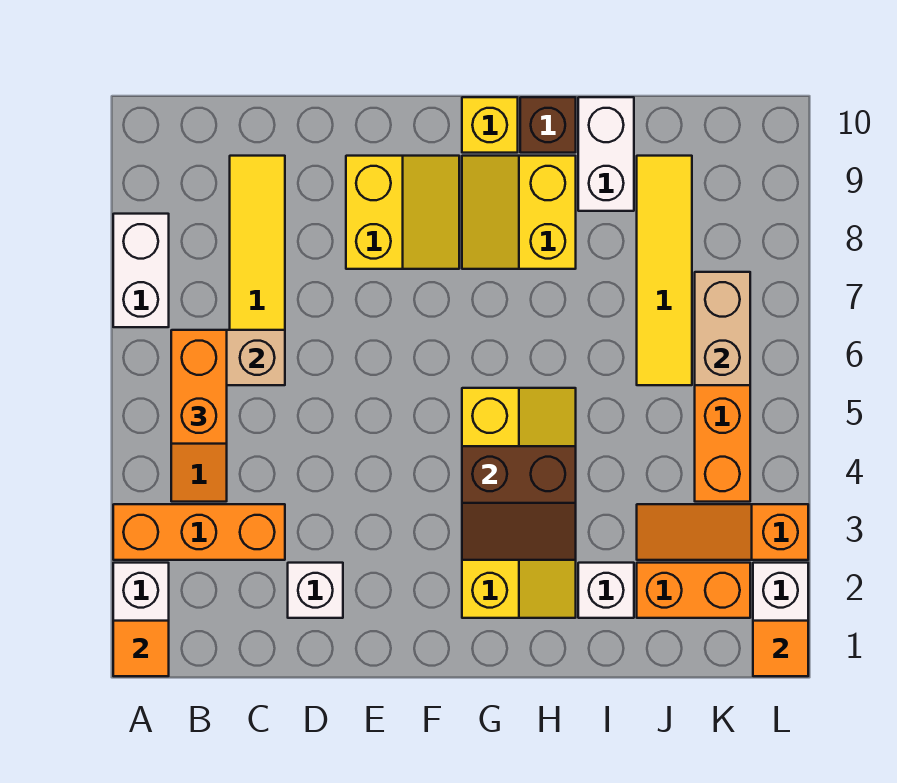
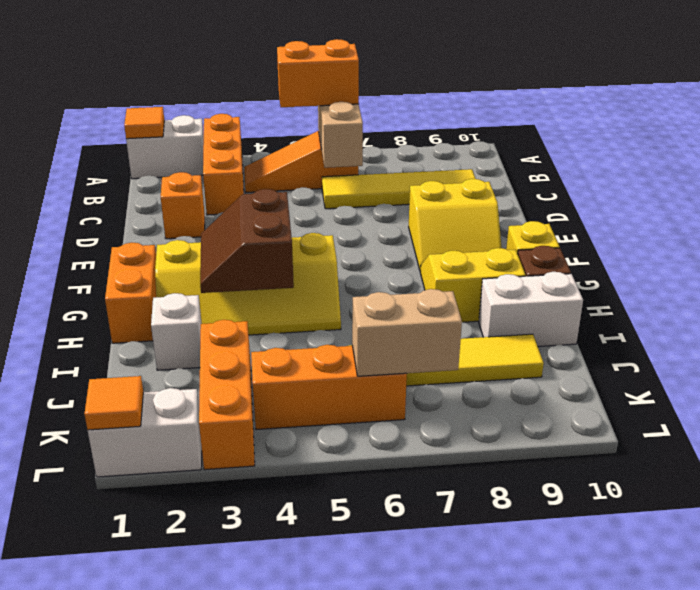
white brick A7:A8 level 1 -> none
white brick D2 level 1 -> orange brick D2 level 1
orange brick J2:K2 level 1 -> orange brick G1:H1 level 1
orange slope J3:L3 level 1 top L -> orange brick J3:L3 level 1

